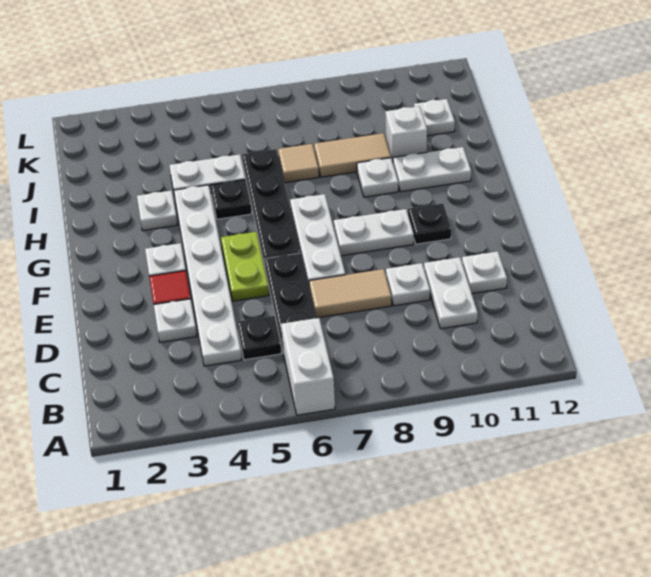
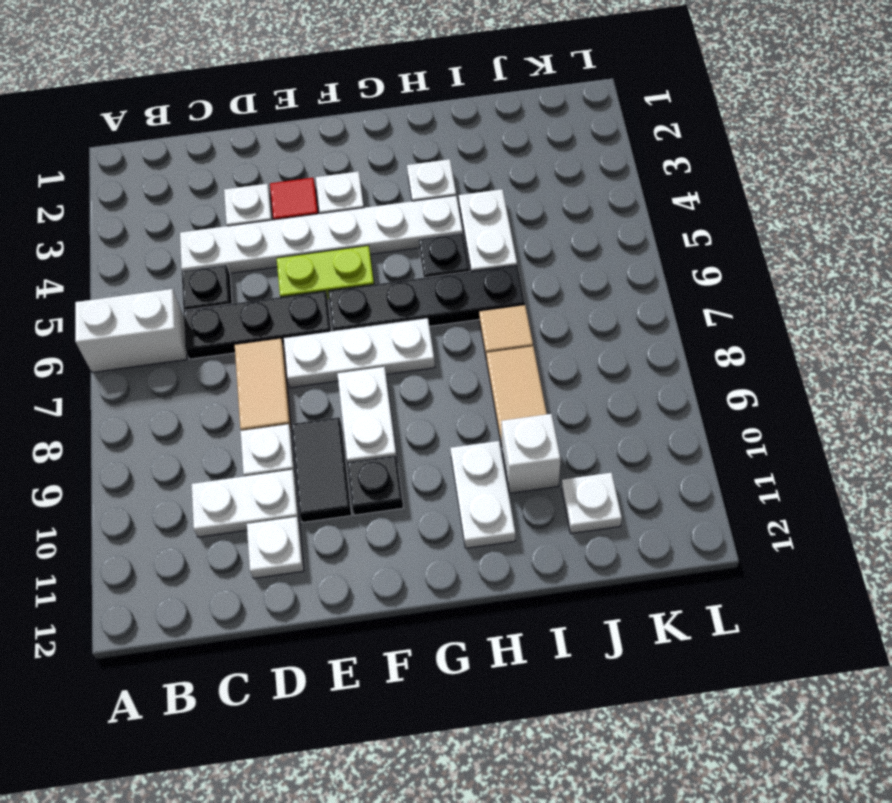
none -> black tile E9:E10 level 1
white plate H9 level 1 -> none

